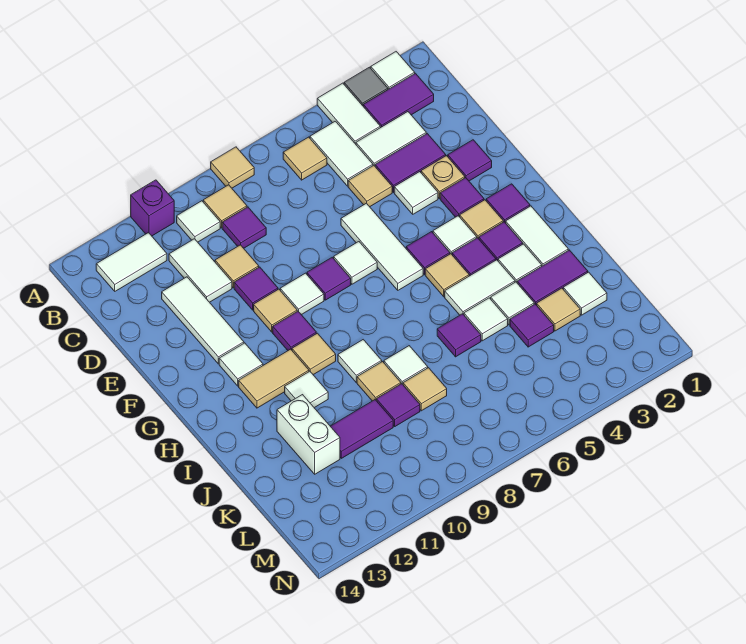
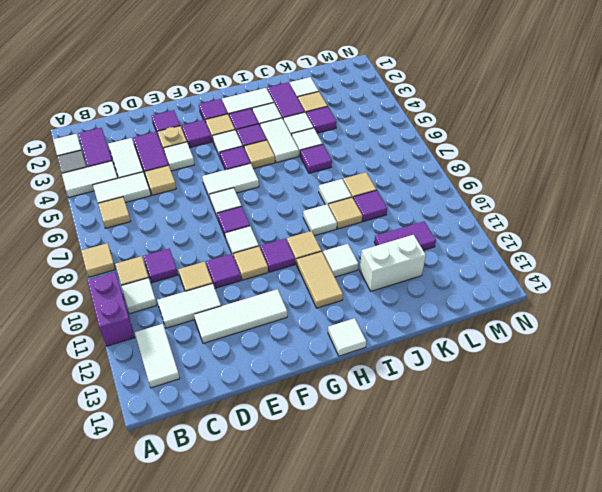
purple brick A11 level 1 -> purple brick A10:A11 level 1
white tile E6:G6 level 1 -> white tile F6:G6 level 1
white tile G12 level 1 -> white tile H14 level 1
purple tile K10:K11 level 1 -> purple tile K11:L11 level 1

